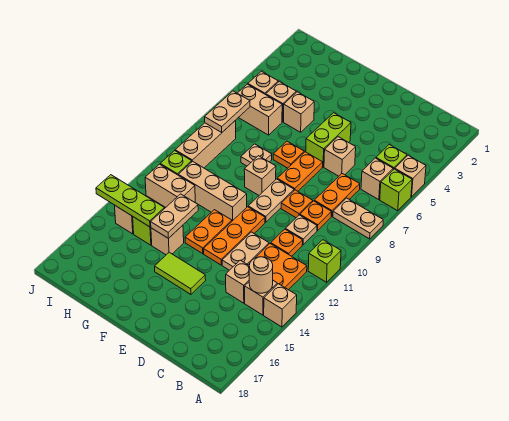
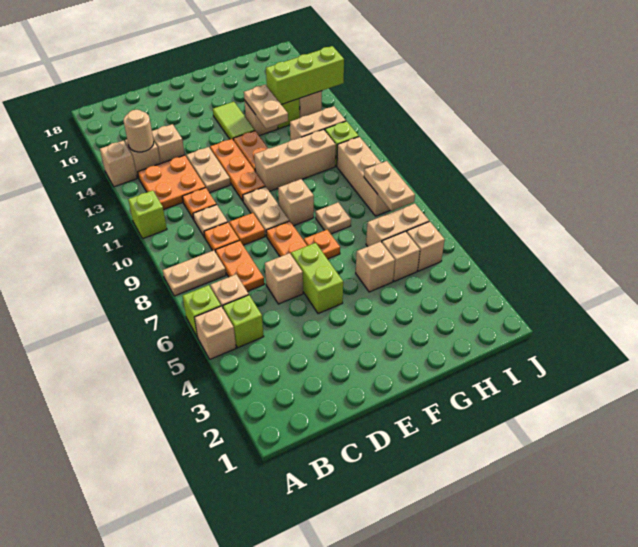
lime tile E15:F15 level 1 -> lime tile F14:F15 level 1
lime plate H14:J14 level 2 -> lime brick H14:J14 level 2

